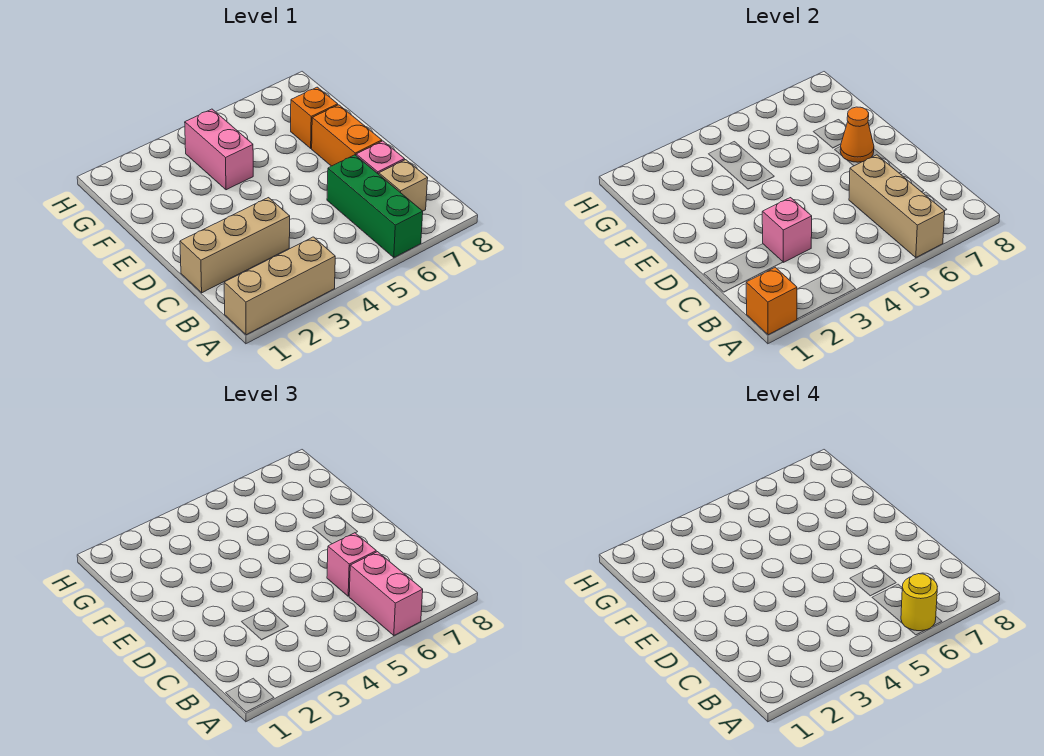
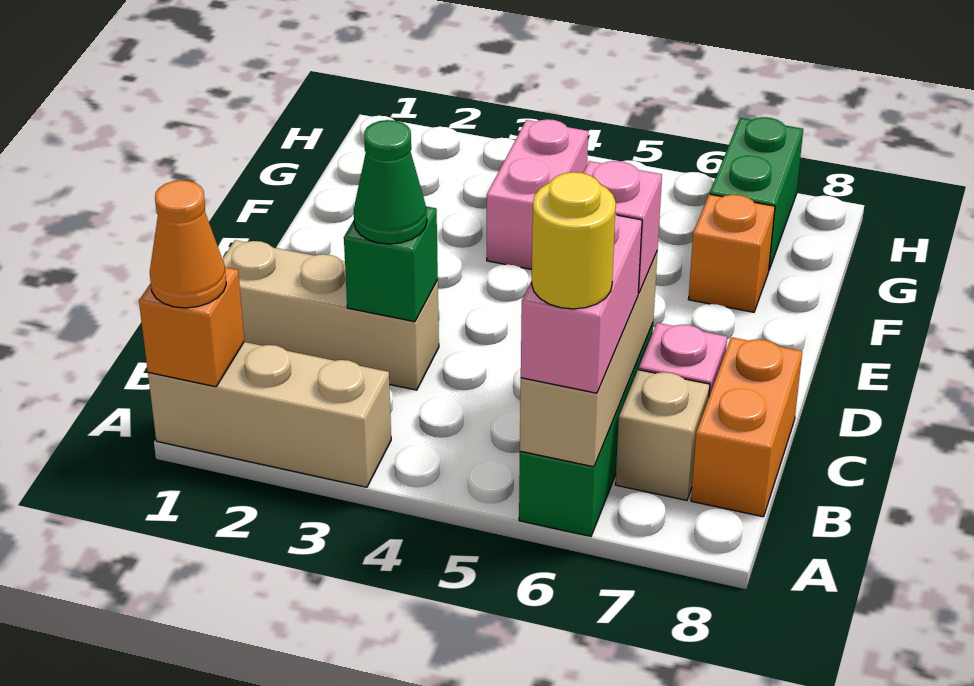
pink brick C3 level 2 -> green brick C3 level 2
none -> green cone C3 level 3
orange brick D7:E7 level 1 -> orange brick B8:C8 level 1
orange cone E7 level 2 -> orange cone A1 level 3
none -> green brick G7:H7 level 1

